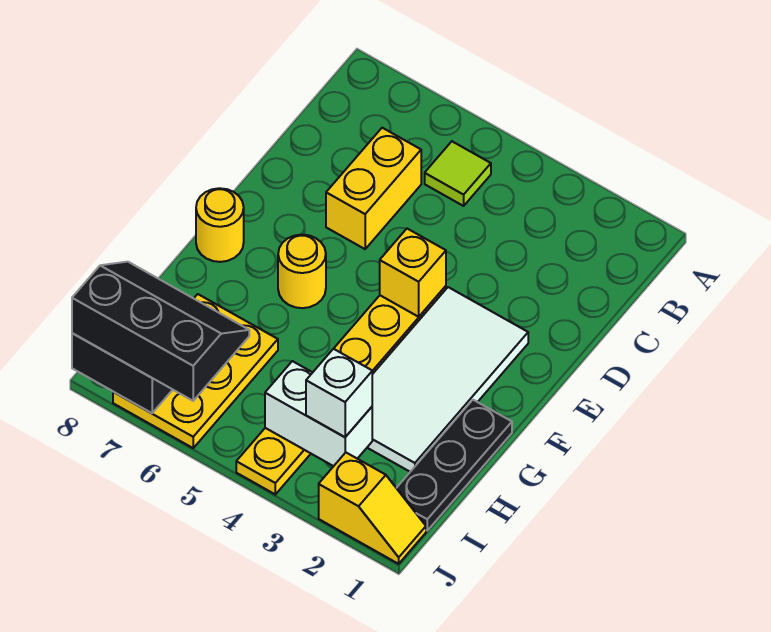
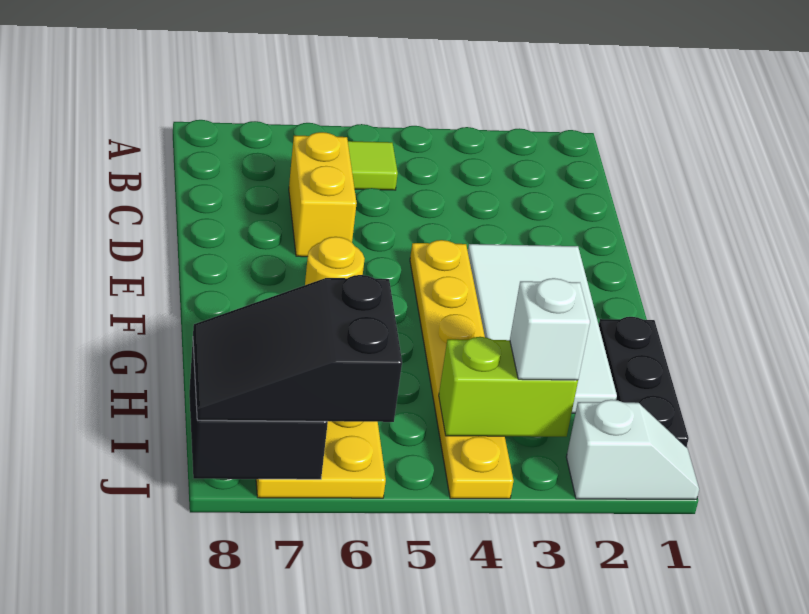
yellow brick E4 level 2 -> none
yellow round brick F8 level 1 -> none
white brick I3:I4 level 2 -> lime brick I3:I4 level 2
black slope I6:J8 level 3 top J -> black slope I6:J8 level 3 top 6
yellow slope J1:J2 level 1 top 2 -> white slope J1:J2 level 1 top 2

